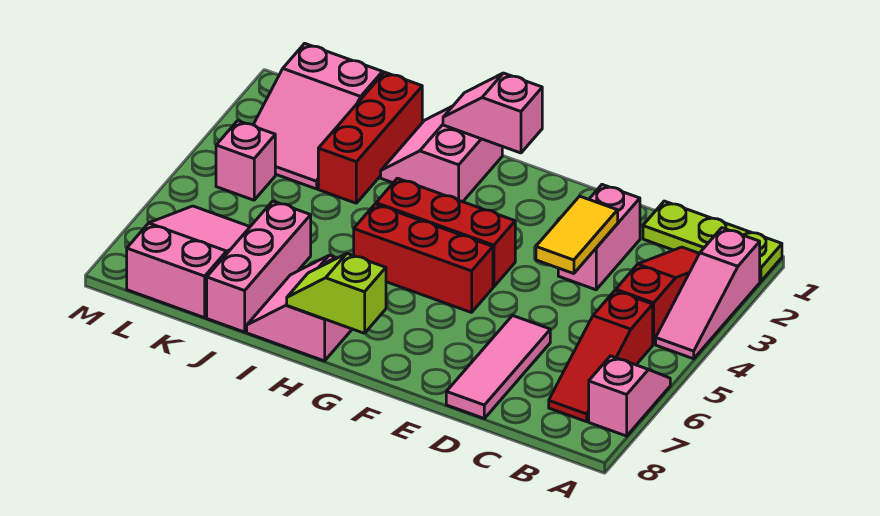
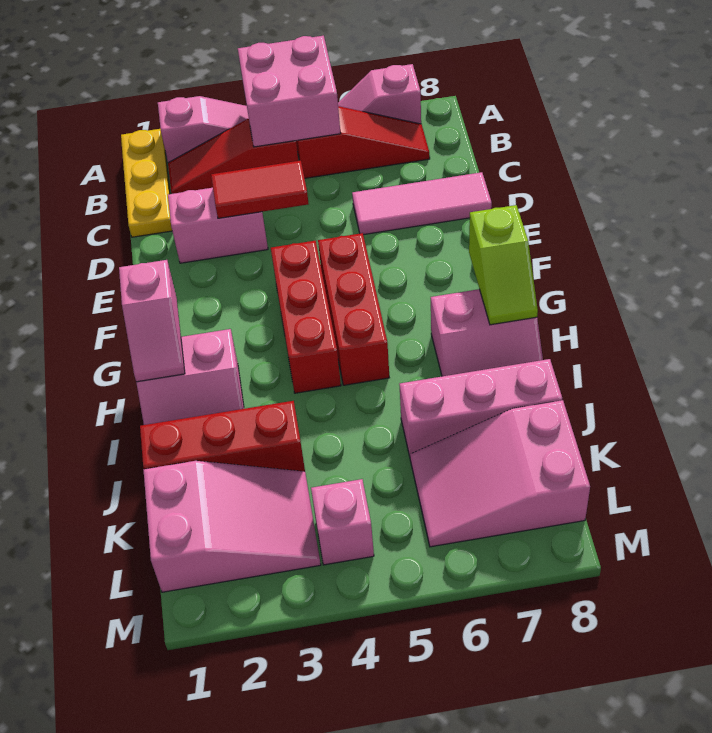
lime plate A1:C1 level 1 -> yellow plate A1:C1 level 1
none -> pink brick A4:B5 level 2
yellow tile D3:D4 level 2 -> red tile D3:D4 level 2

